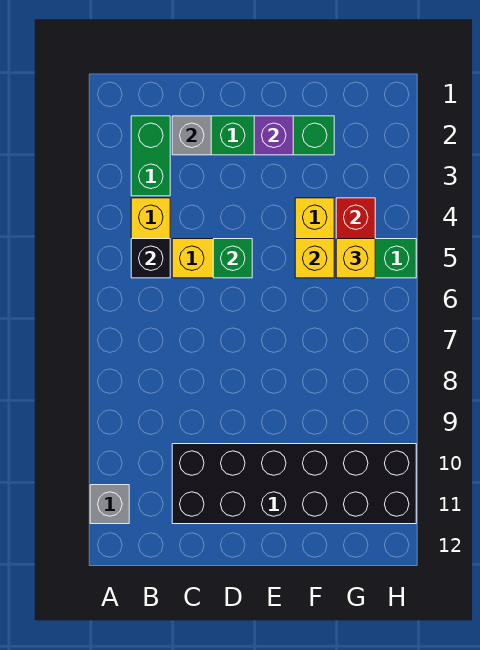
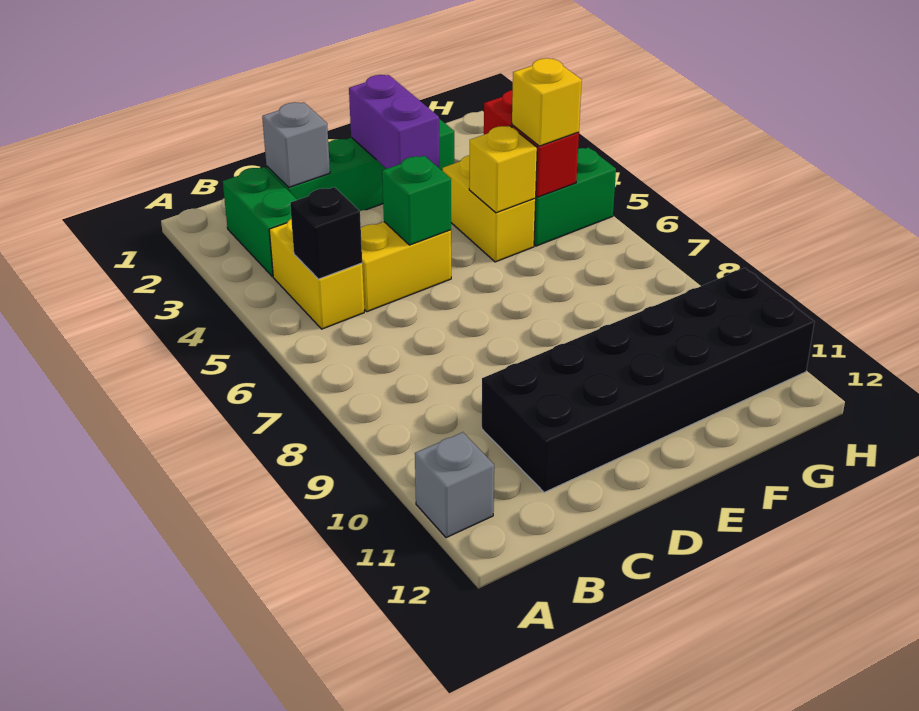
purple brick E2 level 2 -> purple brick E2:E3 level 2

